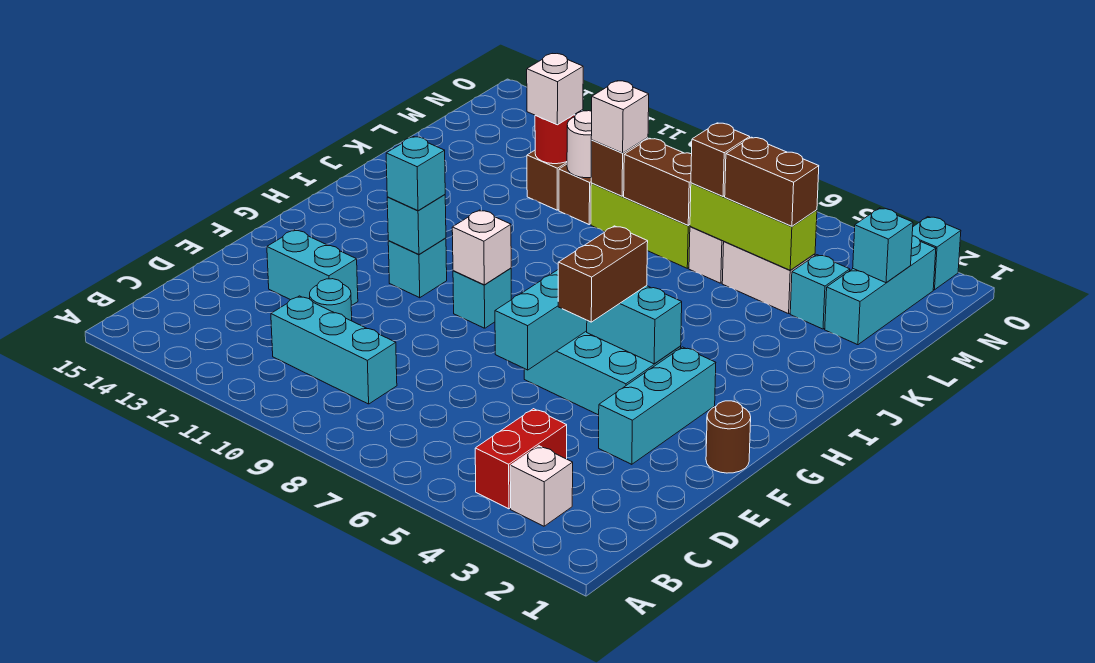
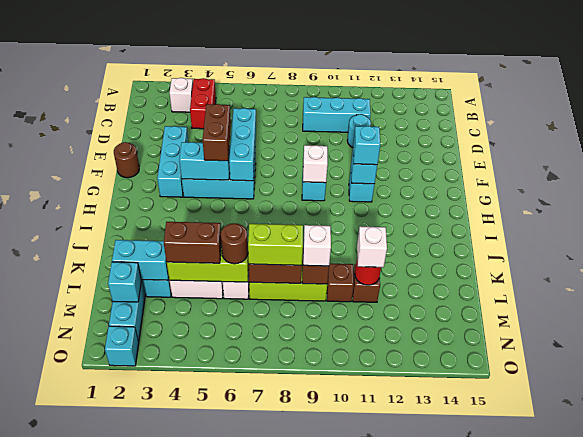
cyan brick E12:E13 level 1 -> cyan brick L2:L3 level 2
brown brick L6 level 3 -> brown round brick L6 level 3
none -> lime brick L7:L8 level 3
white round brick L10 level 2 -> none

